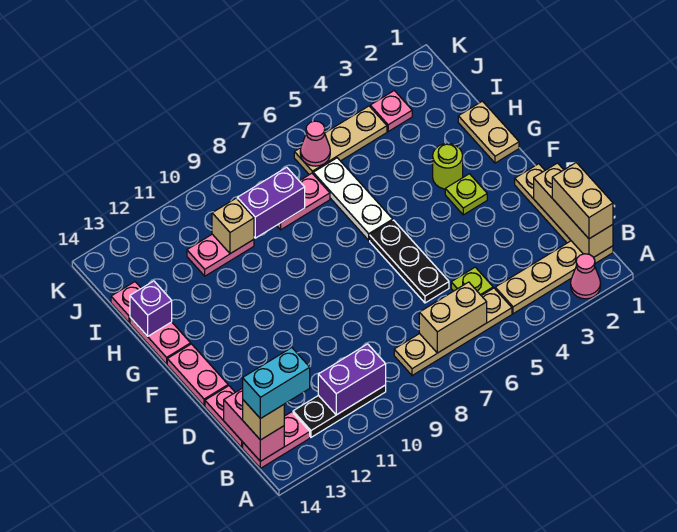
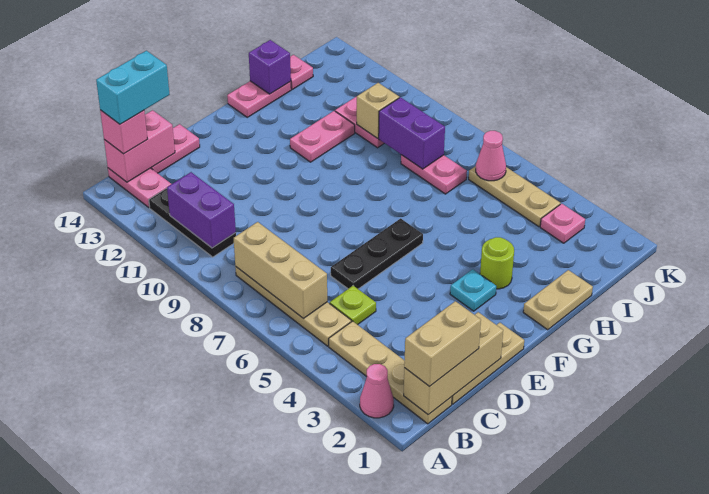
tan brick B6:B7 level 2 -> tan brick B6:B8 level 2
cyan brick B13:B14 level 4 -> cyan brick B14:C14 level 4
tan brick B14 level 3 -> pink brick B14 level 3
pink plate E14:F14 level 1 -> pink plate G11:H11 level 1
lime plate F3 level 1 -> cyan plate F3 level 1
white plate G6:I6 level 1 -> none

